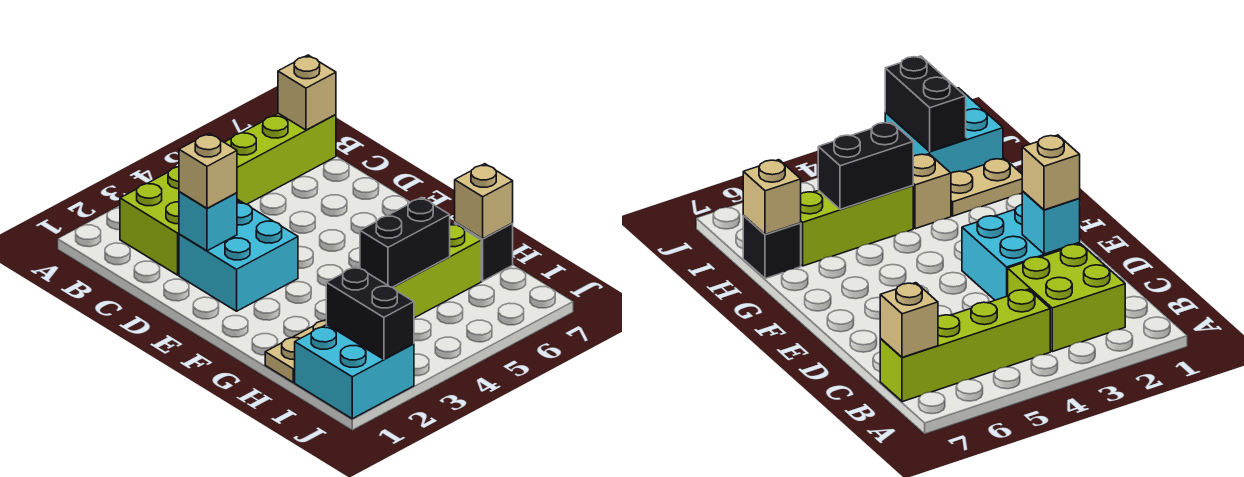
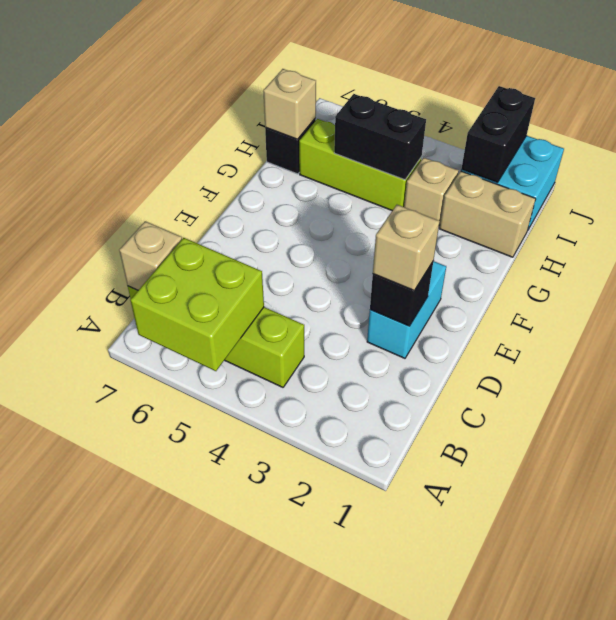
lime brick B2:C3 level 1 -> lime brick A5:B6 level 2
cyan brick D2:E3 level 1 -> cyan brick D2:E2 level 1
cyan brick D2 level 2 -> black brick D2 level 2
tan plate H1:H2 level 1 -> tan brick H1:H2 level 1

